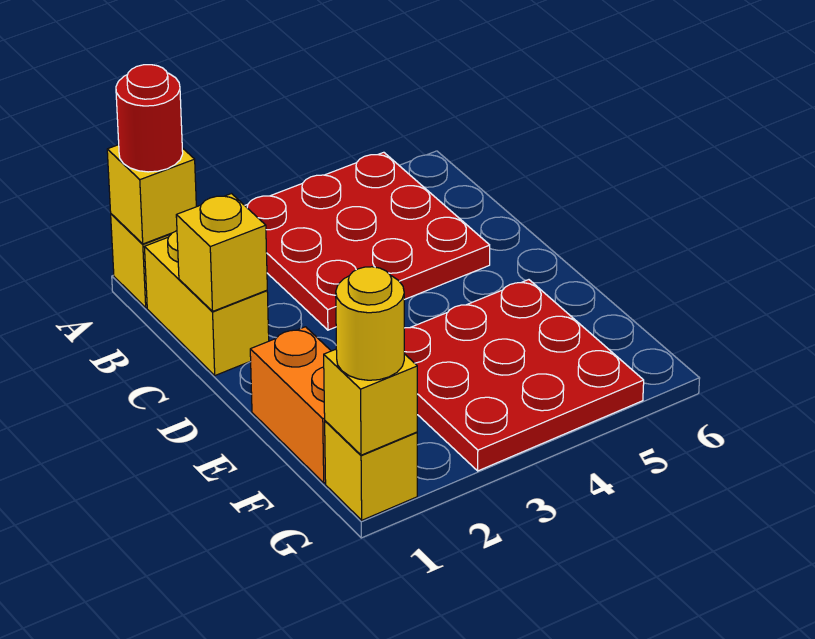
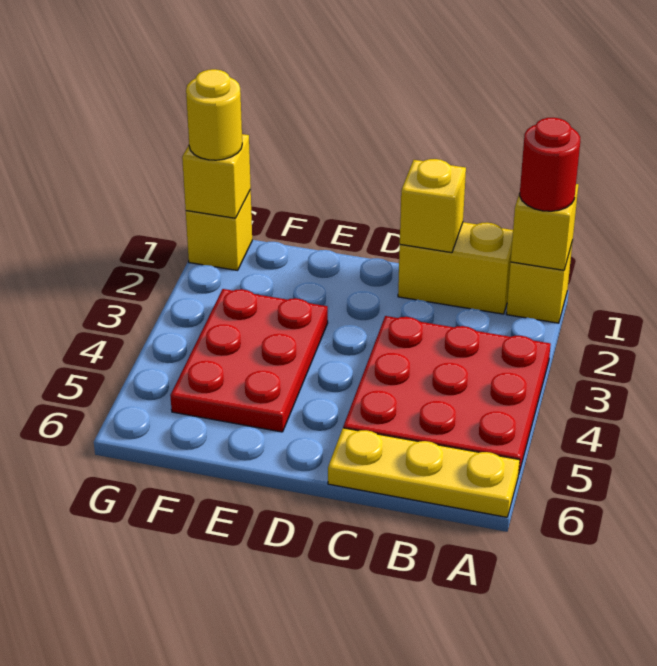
none -> yellow plate A6:C6 level 1
orange brick E1:F1 level 1 -> none
red plate E3:G5 level 1 -> red plate E3:F5 level 1

